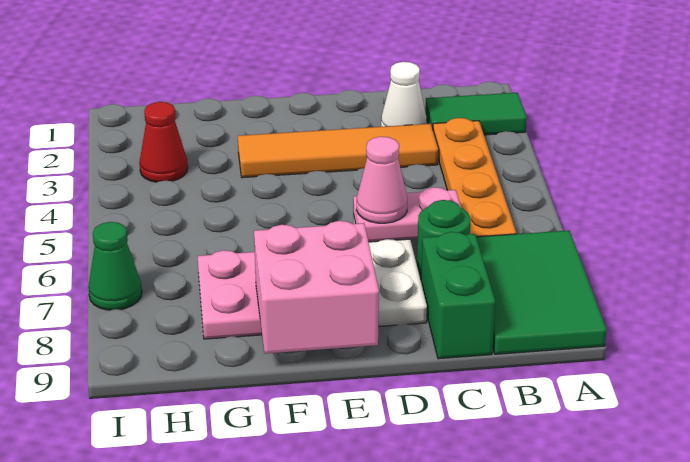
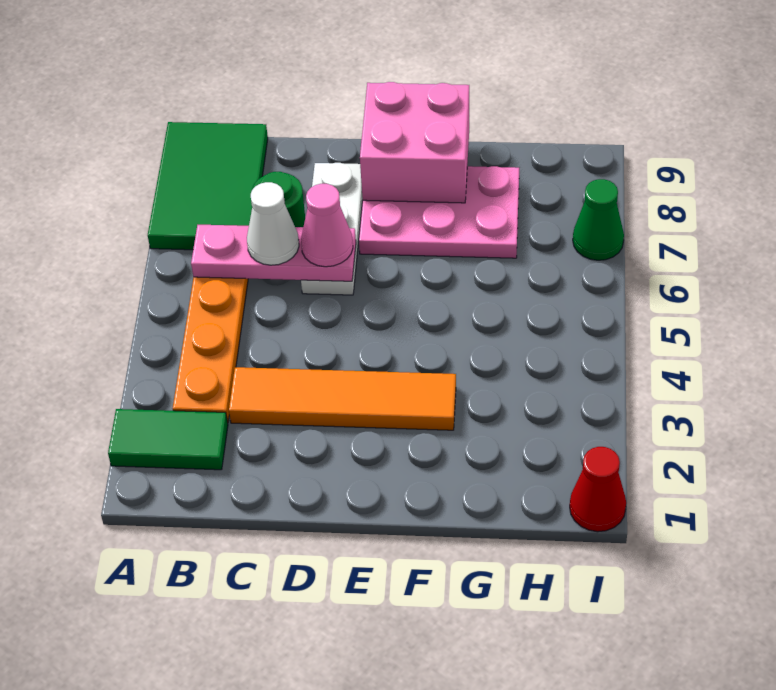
white cone C2 level 1 -> white cone C6 level 3
pink plate C6:D6 level 2 -> pink plate B6:D6 level 2
green brick C8:C9 level 1 -> none
red cone H3 level 1 -> red cone I1 level 1

